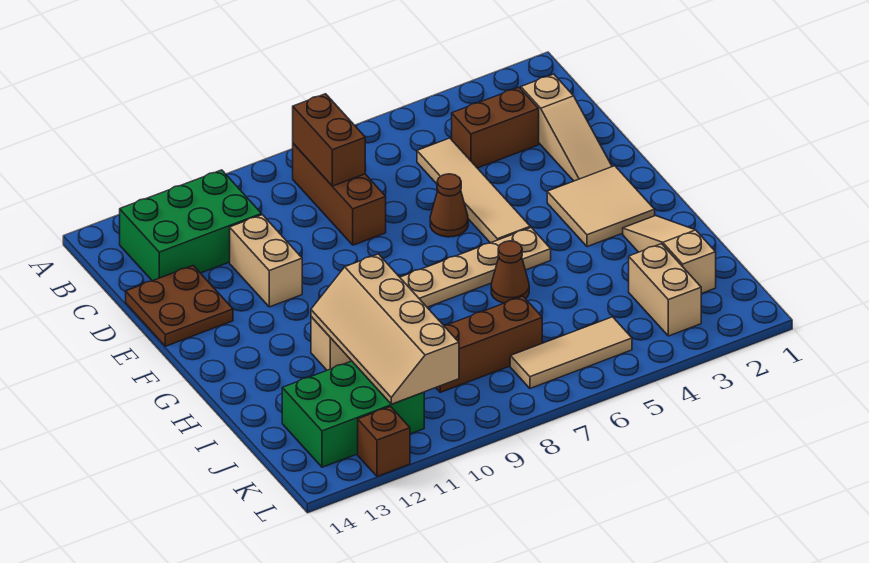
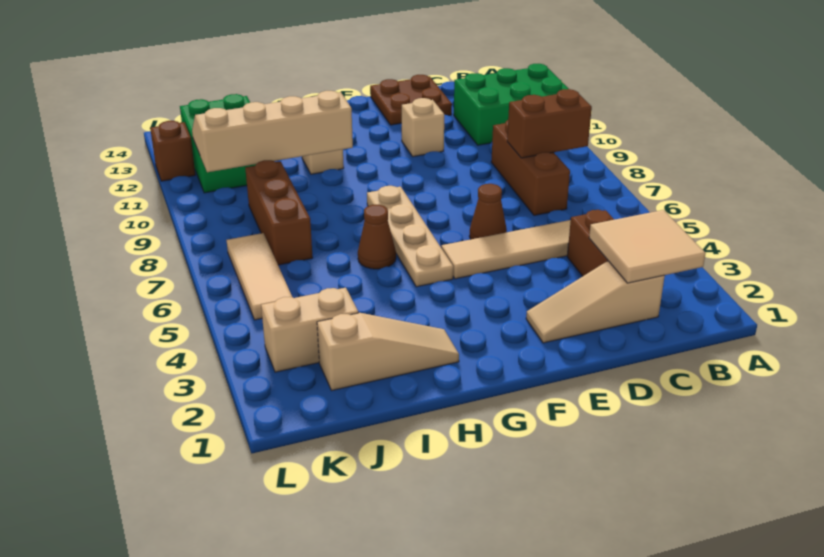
brown brick B8:D8 level 1 -> brown brick C7:C9 level 1
green brick B11:C13 level 1 -> green brick A11:C12 level 1
tan brick D11:E11 level 1 -> tan brick E11 level 1
tan tile F2:G3 level 1 -> tan tile B2:C3 level 2

